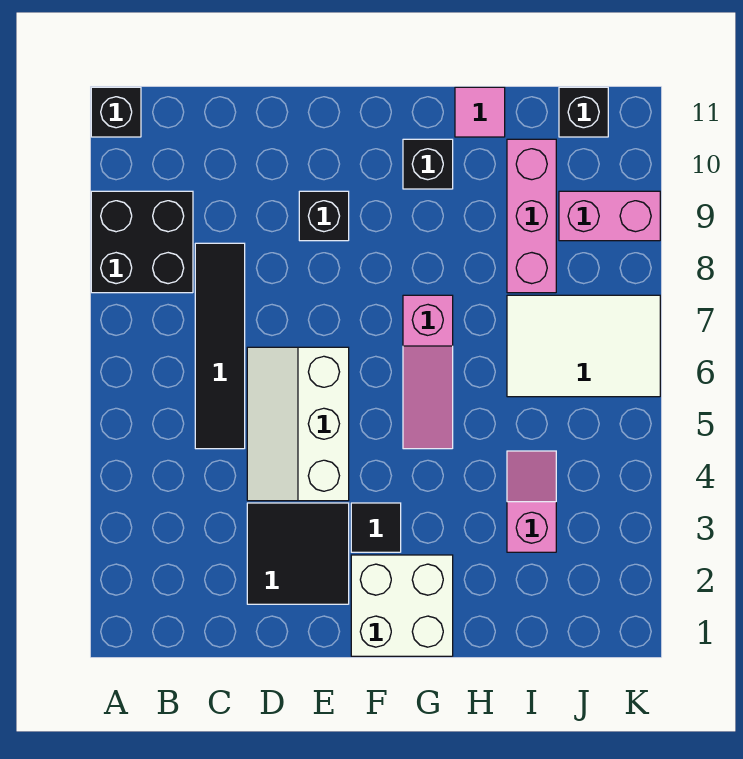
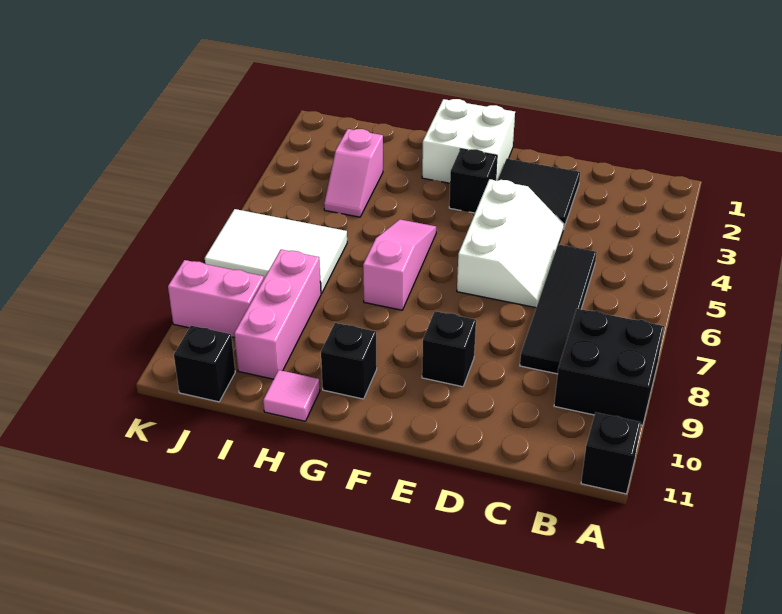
black tile F3 level 1 -> black brick F3 level 1

